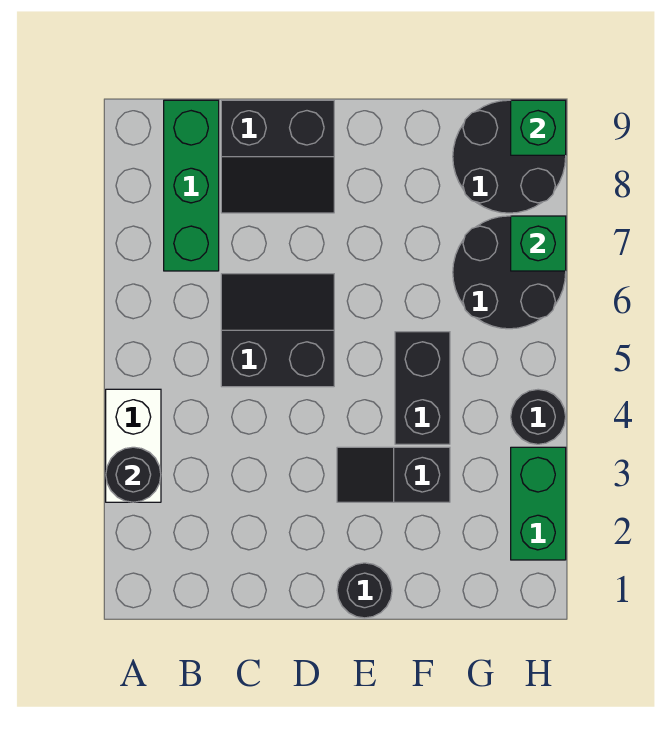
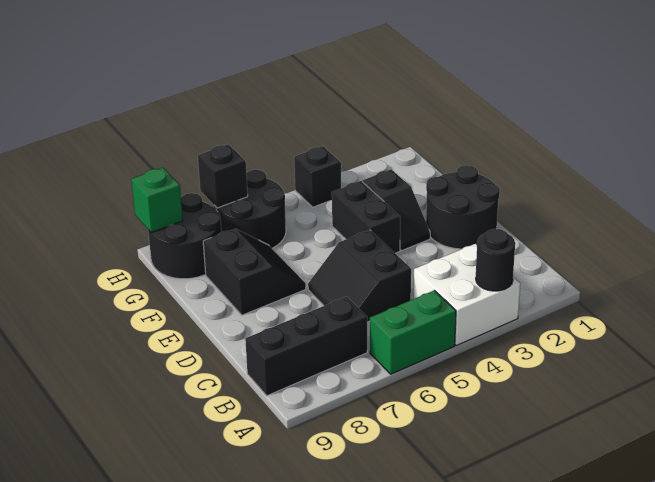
white brick A3:A4 level 1 -> white brick A3:B4 level 1
green brick B7:B9 level 1 -> black brick B7:B9 level 1
black slope C8:D9 level 1 top 9 -> black slope E7:F8 level 1 top 8
black round brick E1 level 1 -> black round brick D1:E2 level 1
black brick F4:F5 level 1 -> black brick E4:F4 level 1
green brick H2:H3 level 1 -> green brick A5:A6 level 1
black round brick H4 level 1 -> black brick H4 level 1
green brick H7 level 2 -> black brick H7 level 2

